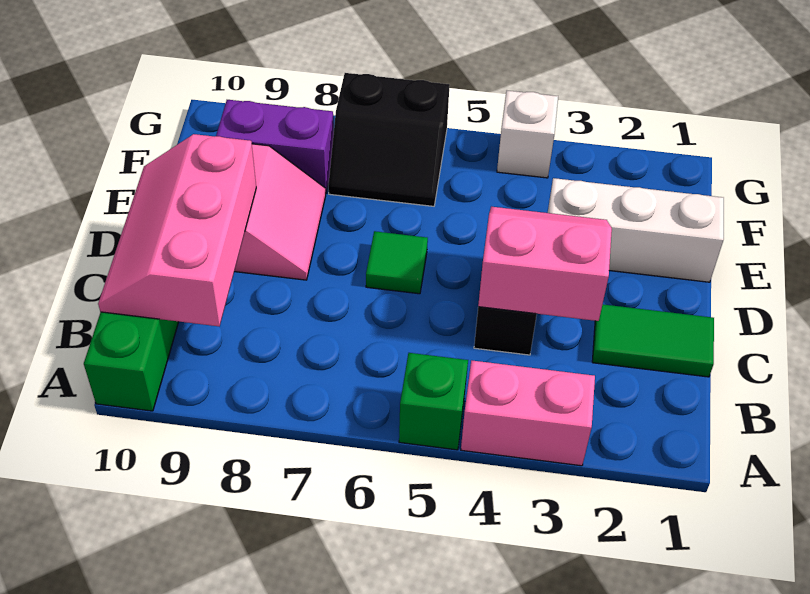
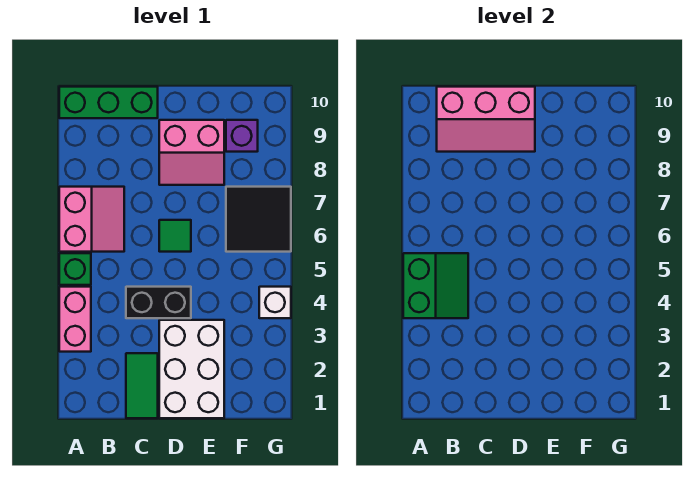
none -> green slope A4:B5 level 2 top A
pink slope B9:D10 level 2 top 9 -> pink slope B9:D10 level 2 top 10
pink slope C3:D4 level 2 top C -> pink slope A6:B7 level 1 top A
white brick E1:E3 level 1 -> white brick D1:E3 level 1
black slope F6:G7 level 1 top G -> black tile F6:G7 level 1
purple brick F8:F9 level 1 -> purple brick F9 level 1

